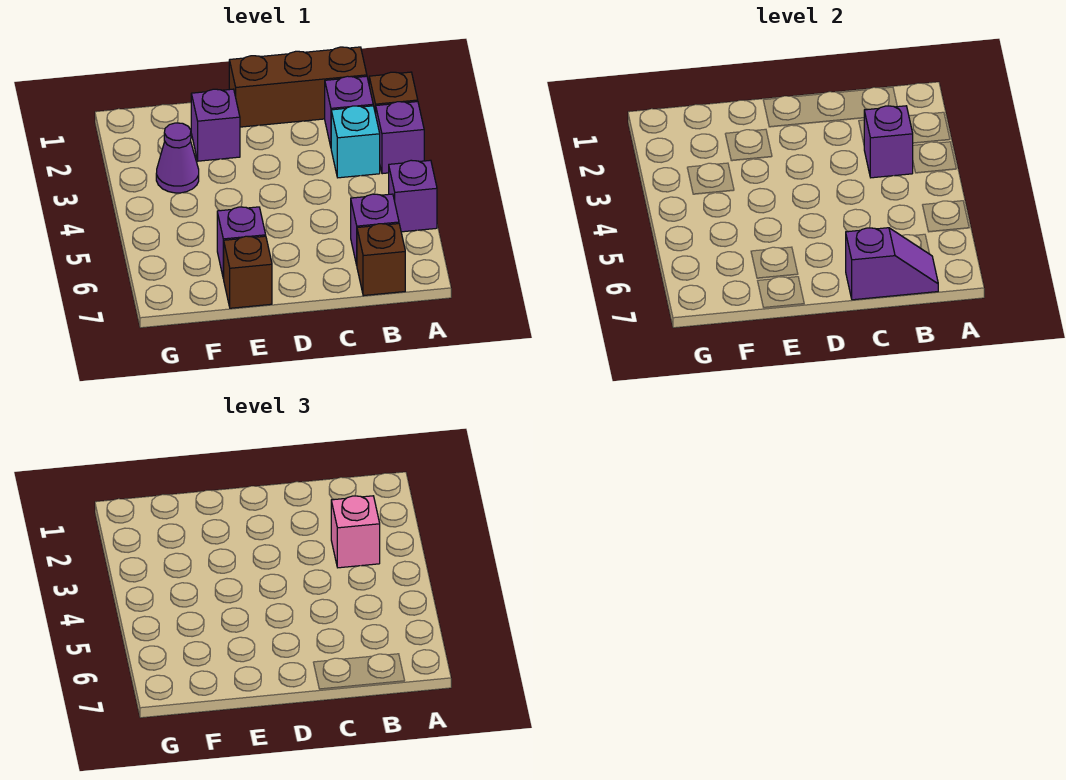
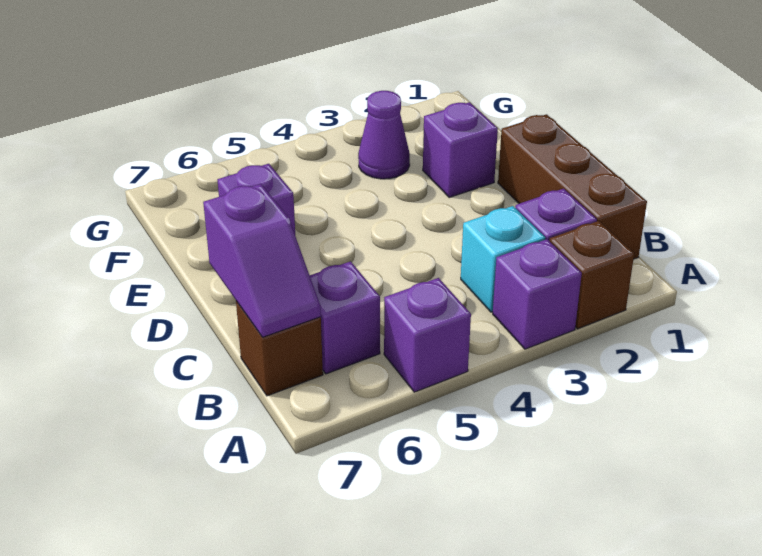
purple brick B3 level 2 -> none
pink brick B3 level 3 -> none
brown brick E7 level 1 -> none

